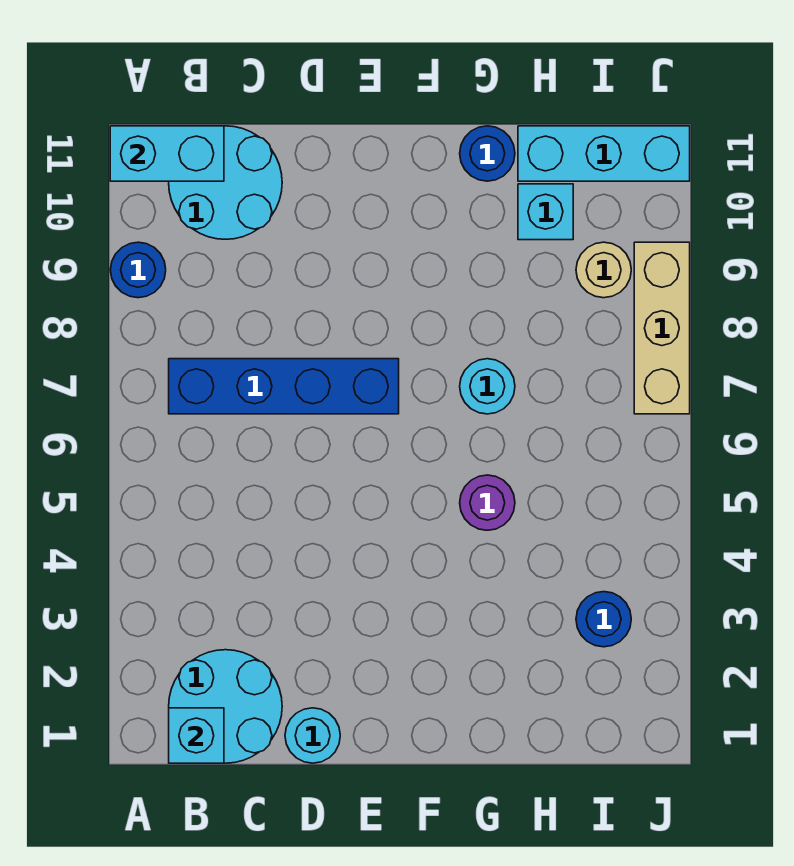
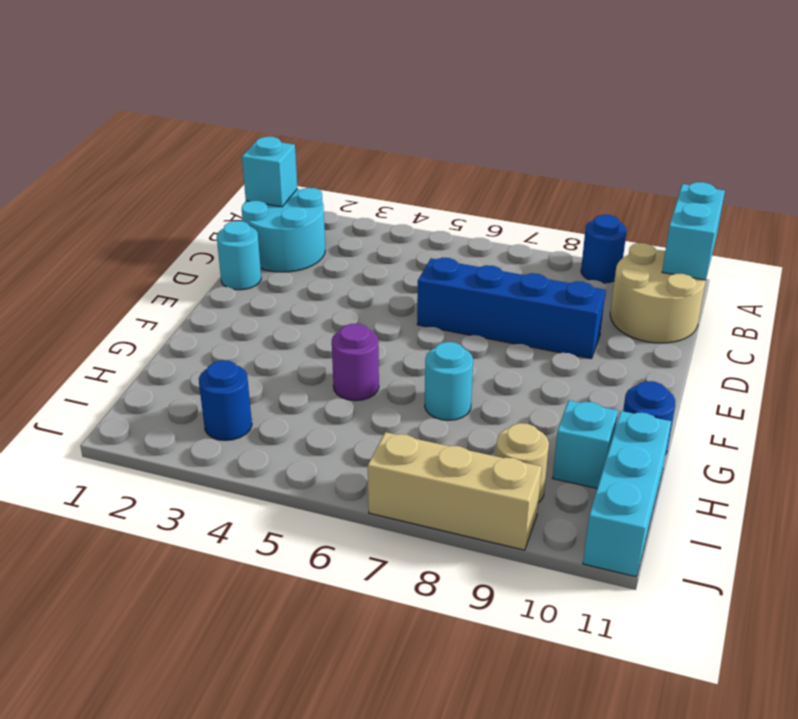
blue brick B7:E7 level 1 -> blue brick D6:D9 level 1
cyan round brick B10:C11 level 1 -> tan round brick B10:C11 level 1

